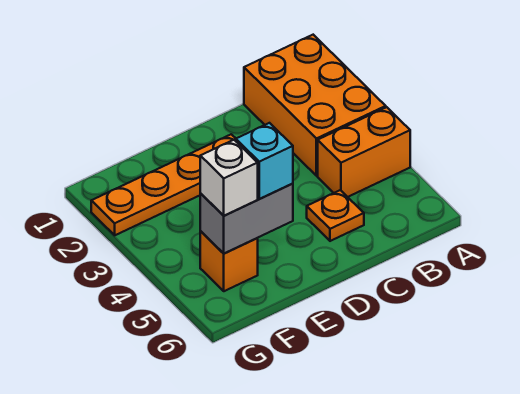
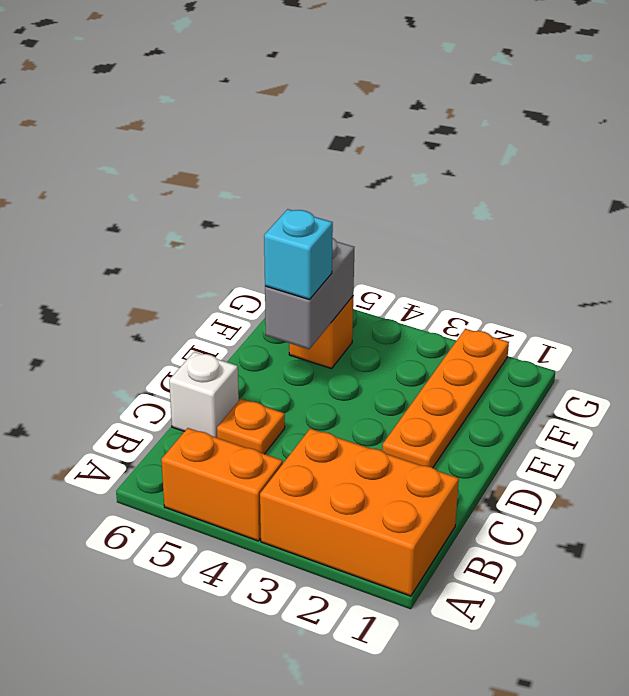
orange brick A4:B4 level 1 -> orange brick A4:A5 level 1
white brick F5 level 3 -> white brick C6 level 1

